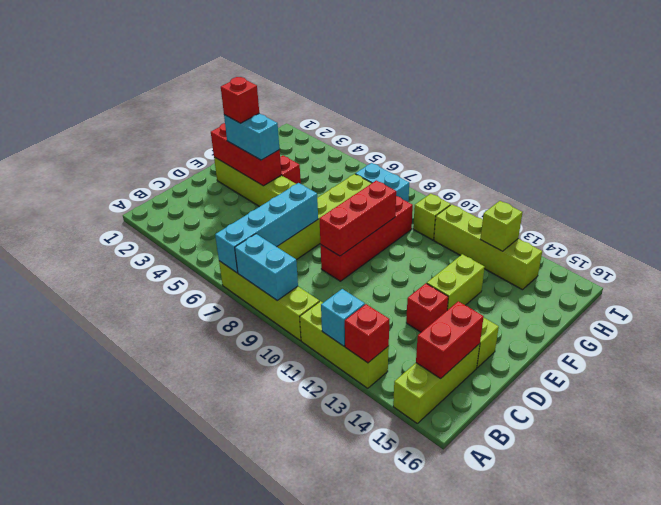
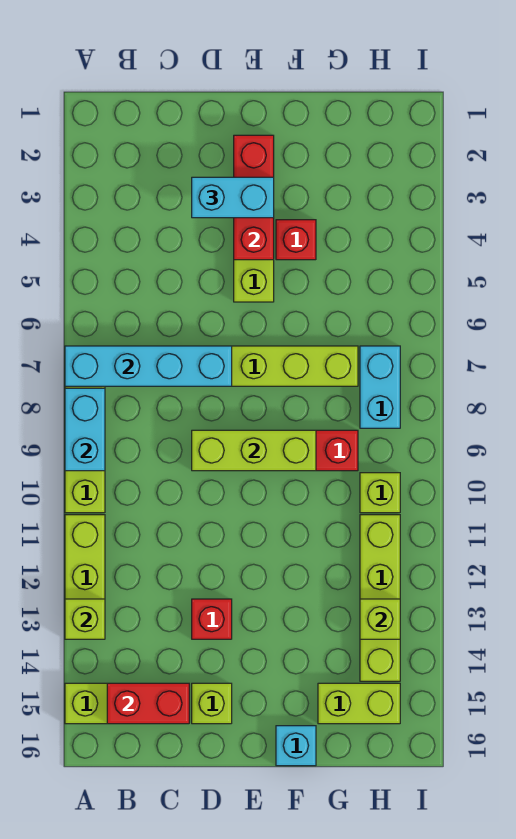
cyan brick A12 level 2 -> cyan brick F16 level 1
red brick A13 level 2 -> lime brick A13 level 2
red brick D9:F9 level 2 -> lime brick D9:F9 level 2
cyan brick E3:E4 level 3 -> cyan brick D3:E3 level 3
red brick E3 level 4 -> none
lime brick E13:F13 level 1 -> lime brick G15:H15 level 1

